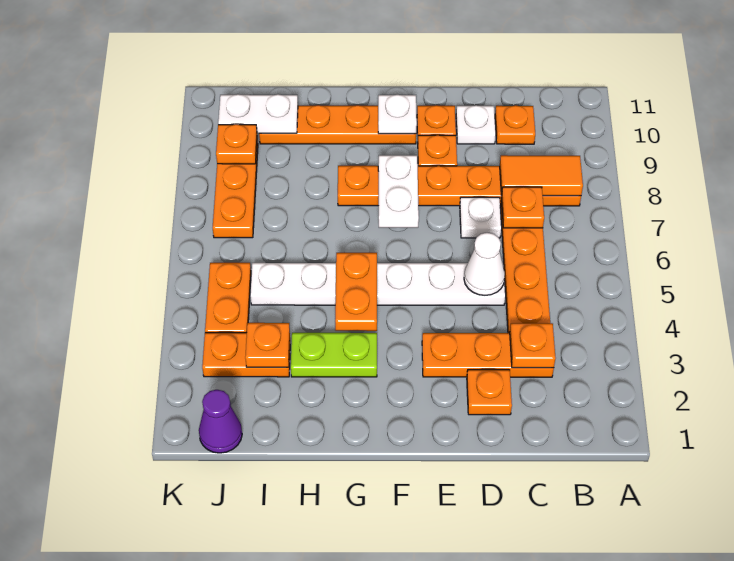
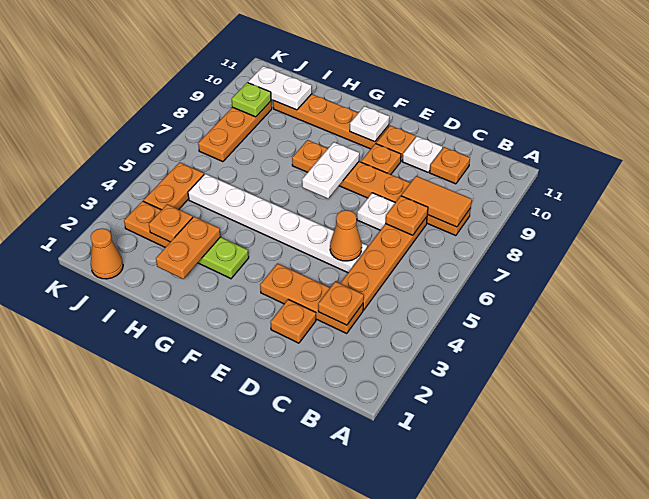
white cone D5 level 2 -> orange cone D5 level 2
orange plate G4:G5 level 2 -> orange plate H2:H3 level 2
purple cone J1 level 1 -> orange cone J1 level 1
orange plate J9 level 2 -> lime plate J9 level 2

